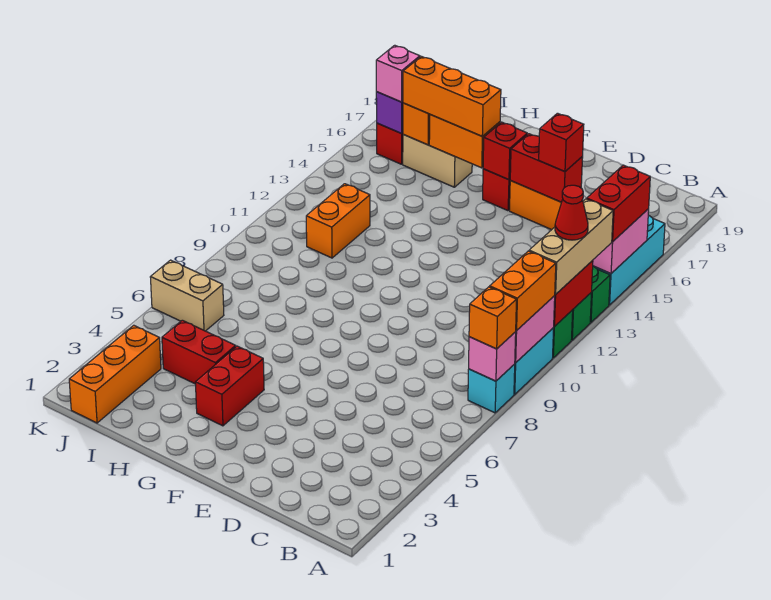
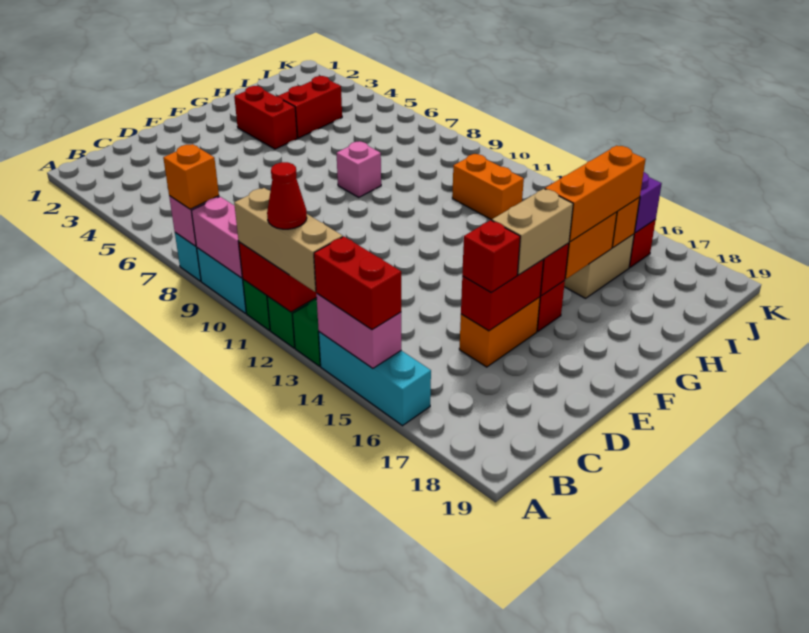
orange brick A9:A10 level 3 -> none
orange brick J1:J3 level 1 -> none
tan brick J6:K6 level 1 -> tan brick E16:F16 level 3
pink brick J16 level 3 -> pink brick G8 level 1

